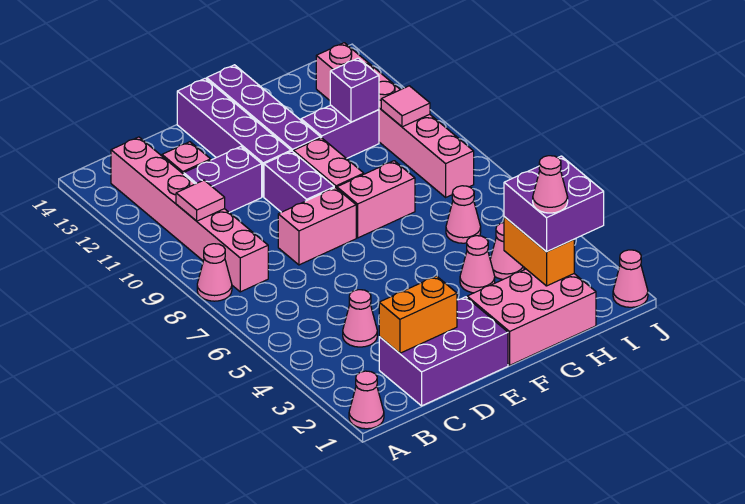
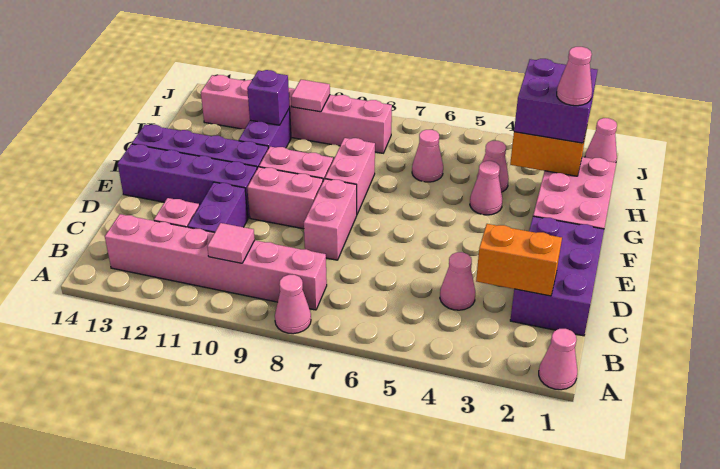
orange brick C2:D2 level 2 -> orange brick C2:C3 level 2
purple brick E9:E10 level 1 -> pink brick E9:E10 level 1

